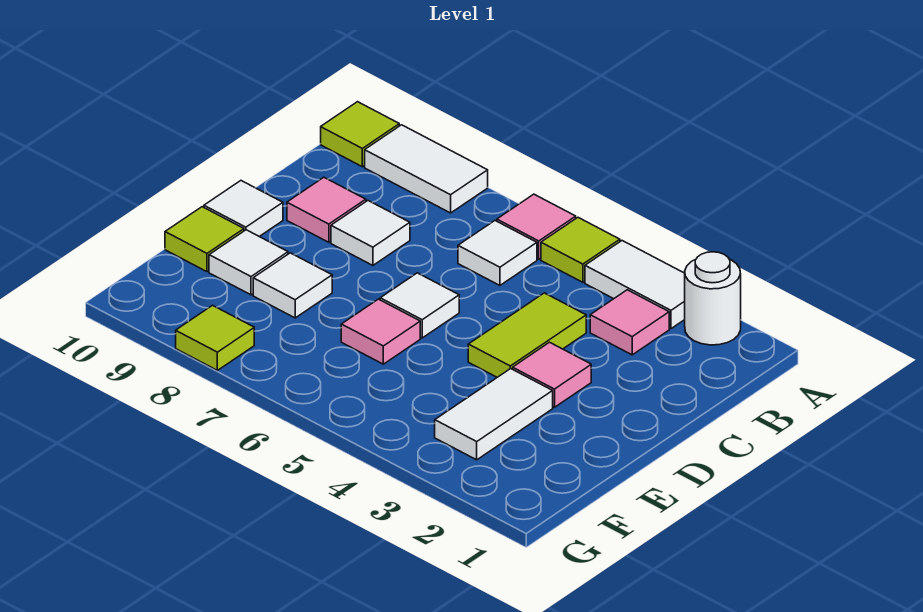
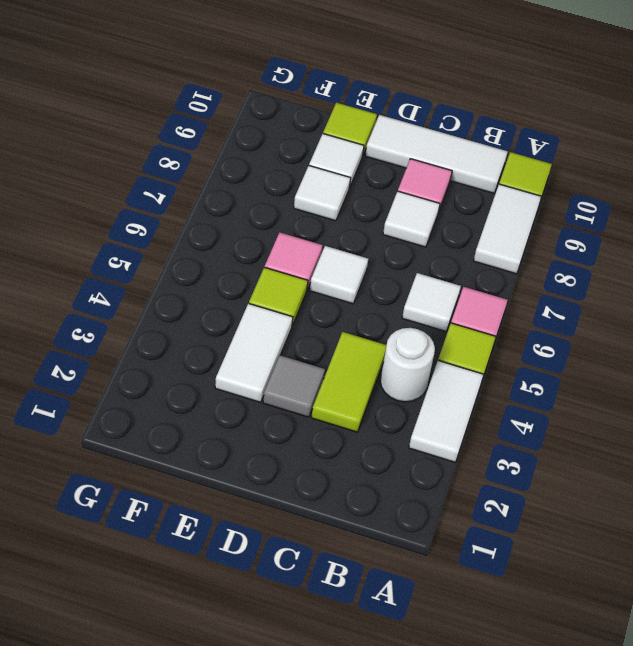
white round brick A2 level 1 -> white round brick B4 level 1
pink tile B3 level 1 -> none
lime tile C4:D4 level 1 -> lime tile C3:C4 level 1
pink tile D3 level 1 -> grey tile D3 level 1
white tile D10 level 1 -> white tile B10:D10 level 1
white tile E3:F3 level 1 -> white tile E3:E4 level 1
lime tile G8 level 1 -> lime tile E5 level 1

